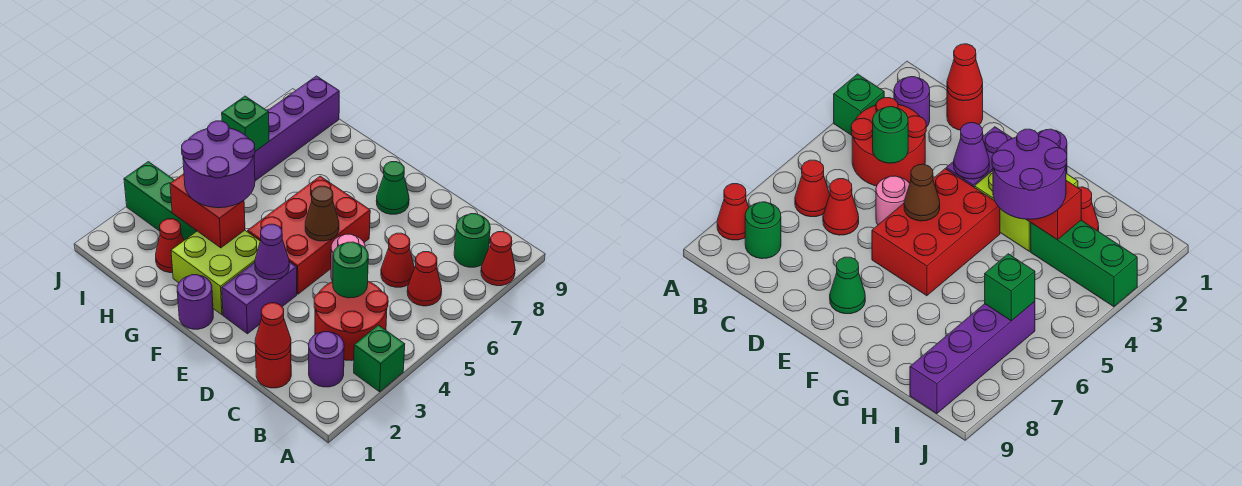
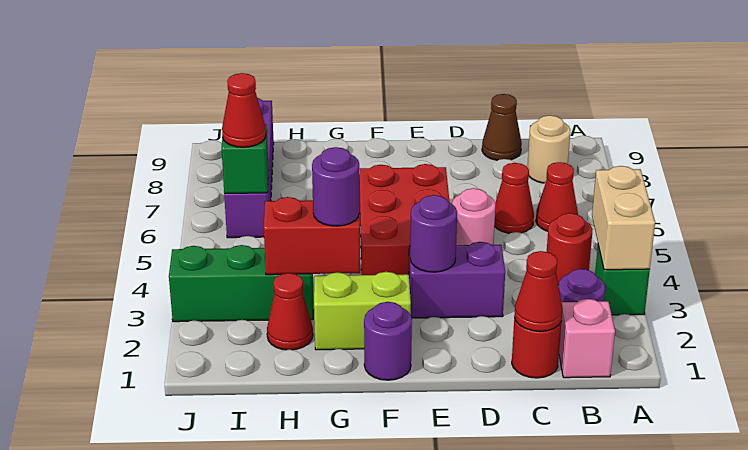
none -> tan brick A3:A4 level 2
red cone A8 level 1 -> red cone I6 level 3
none -> pink brick B1 level 1
red round brick B3:C4 level 1 -> red round brick B4 level 1
green round brick B8 level 1 -> tan round brick B8 level 1
green round brick C4 level 2 -> none
purple brick E2:E3 level 1 -> purple brick D3:E3 level 1
purple cone E3 level 2 -> purple round brick E3 level 2
brown cone E5 level 2 -> brown cone C9 level 1
green cone E8 level 1 -> none
lime brick F2:G3 level 1 -> lime brick F2:G2 level 1
purple round brick G3:H4 level 3 -> purple round brick G3 level 3

